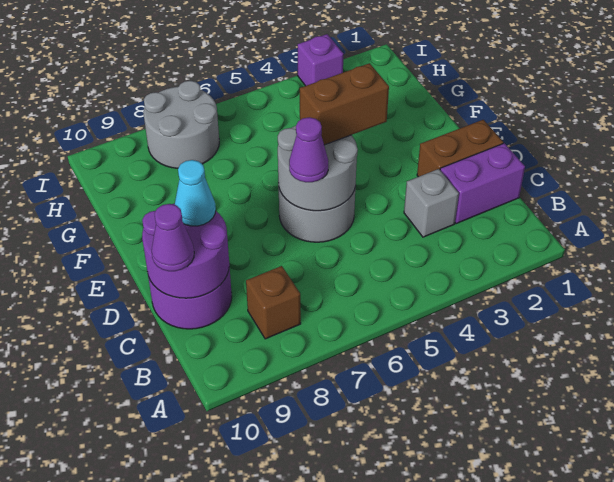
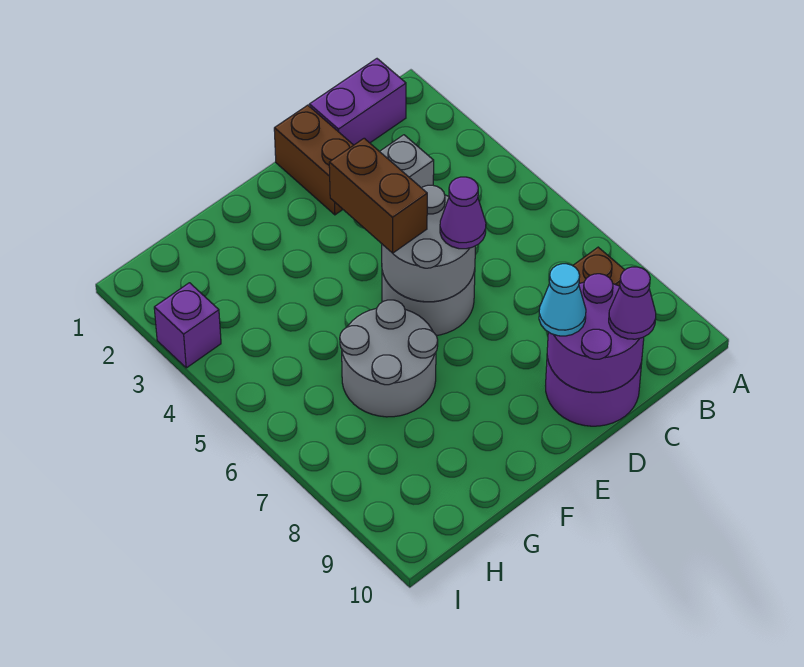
purple brick C1:C2 level 1 -> purple brick B1:C1 level 1
grey round brick H7:I8 level 1 -> grey round brick F6:G7 level 1

